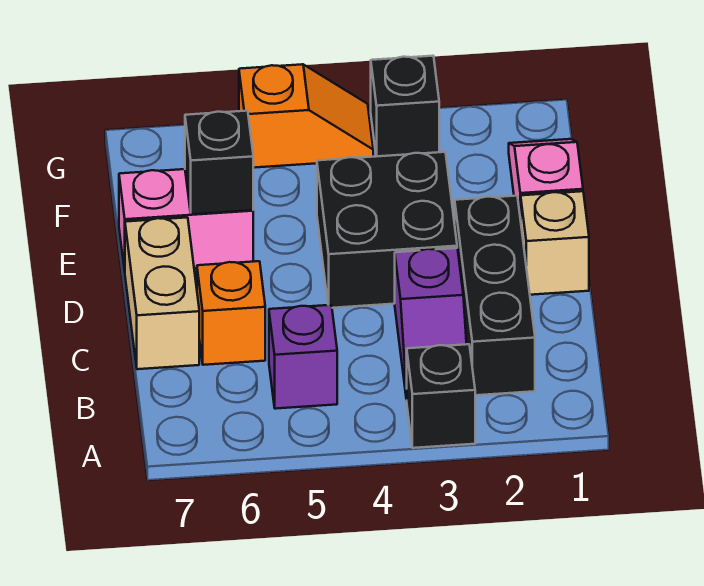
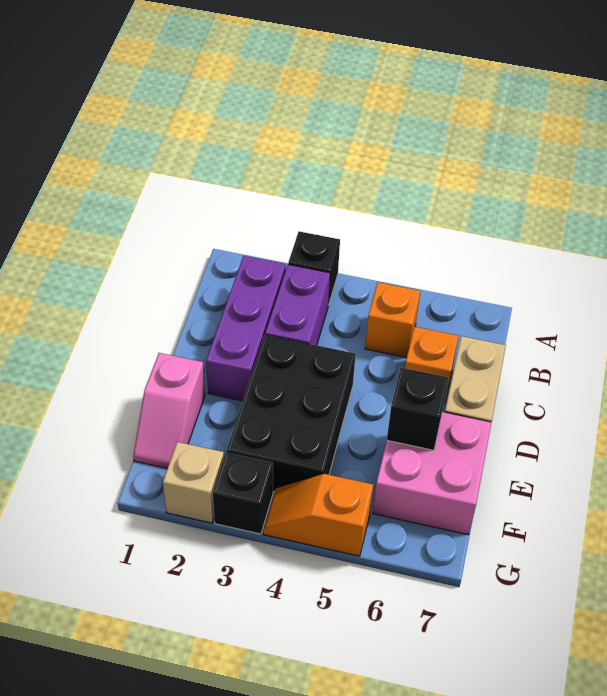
black brick B2:D2 level 1 -> purple brick B2:D2 level 1
purple slope B3:C3 level 1 top C -> purple brick B3:C3 level 1
purple brick B5 level 1 -> orange brick B5 level 1
tan brick D1 level 1 -> tan brick G2 level 1
black brick D3:E4 level 1 -> black brick D3:F4 level 1
pink brick E6:E7 level 1 -> pink brick E6:F7 level 1

